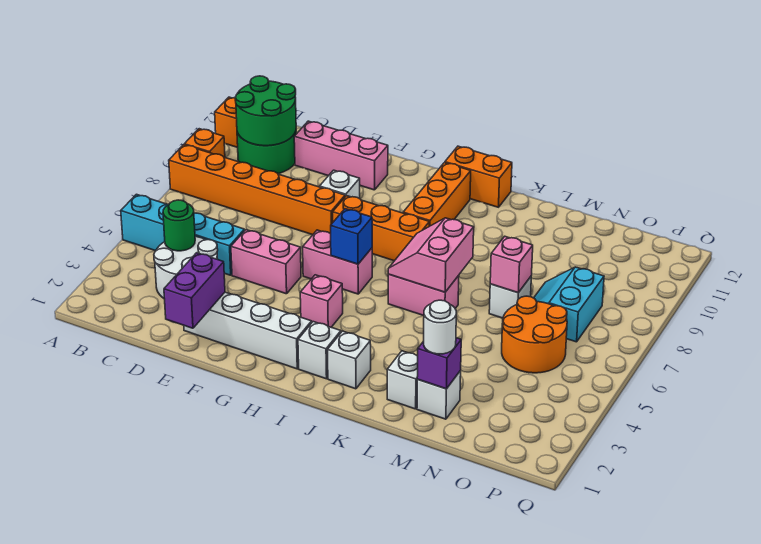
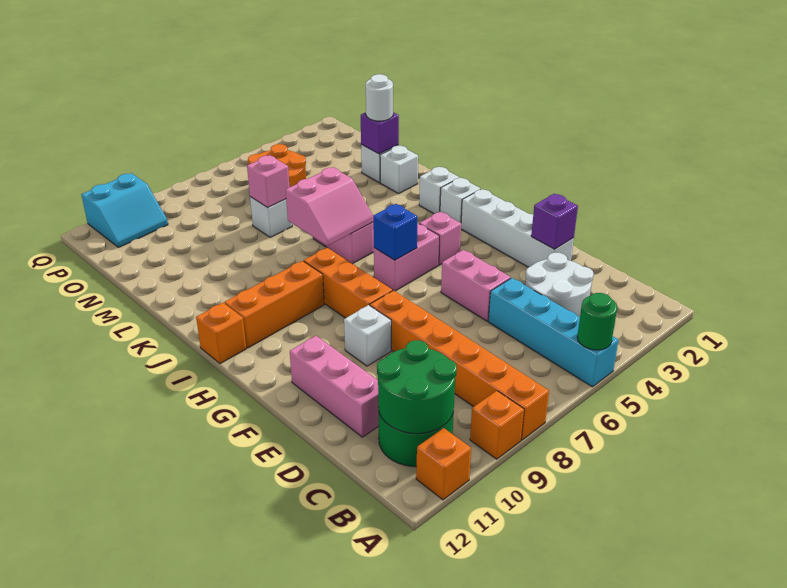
green round brick C4 level 2 -> green round brick A5 level 2
purple brick E1:E2 level 2 -> purple brick E2 level 2
pink brick G6:H6 level 1 -> pink brick H5:H6 level 1
orange brick I12:J12 level 1 -> orange brick I12 level 1
cyan slope N7:O8 level 1 top O -> cyan slope P10:Q11 level 1 top Q

